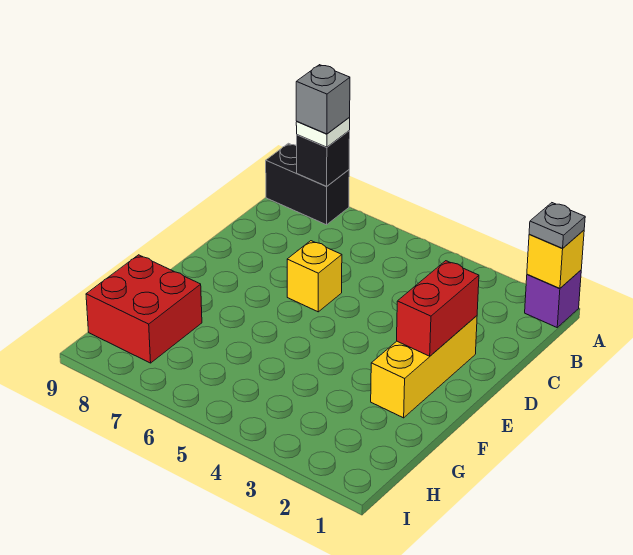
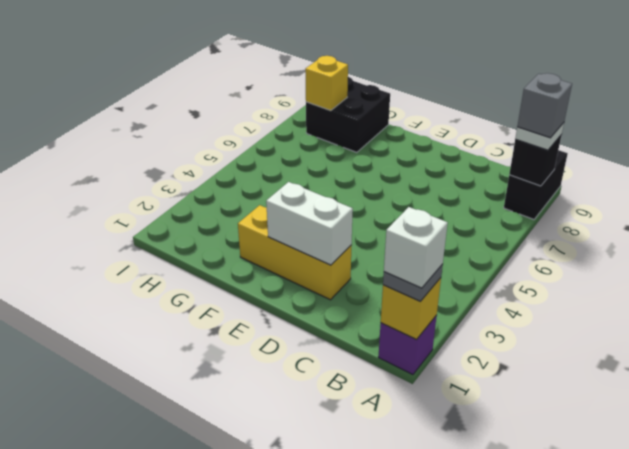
none -> white brick A1 level 4
red brick D2:E2 level 2 -> white brick D2:E2 level 2
yellow brick D6 level 1 -> yellow brick H8 level 2
red brick G8:H9 level 1 -> black brick G8:H9 level 1

